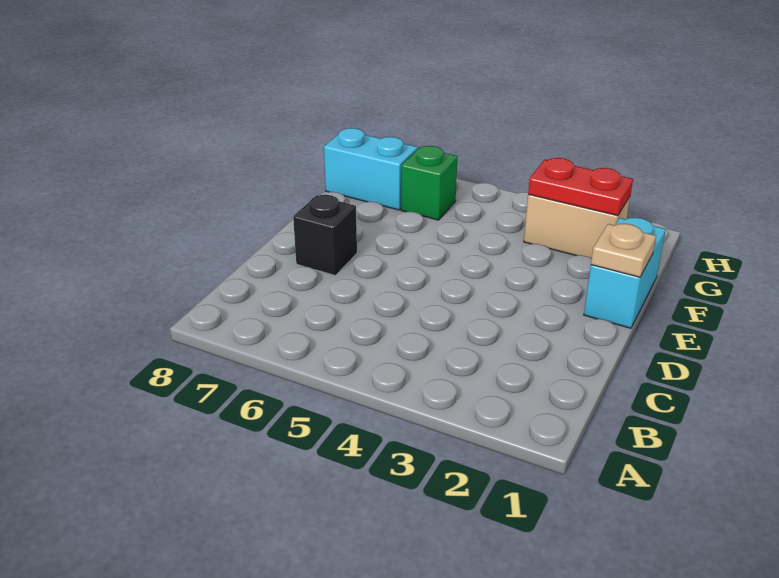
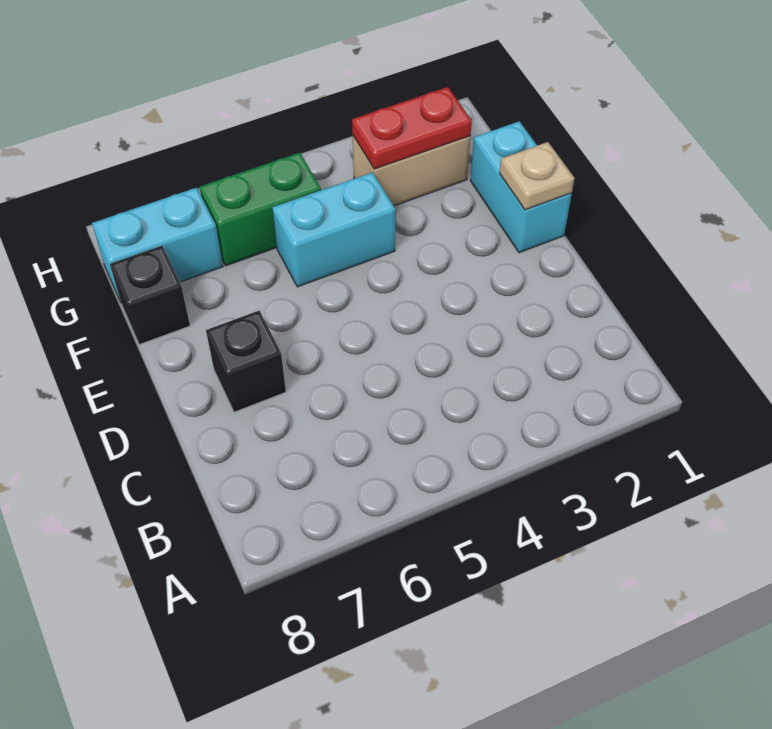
none -> cyan brick F4:F5 level 1
none -> black brick F8 level 1
green brick G6 level 1 -> green brick G5:G6 level 1

